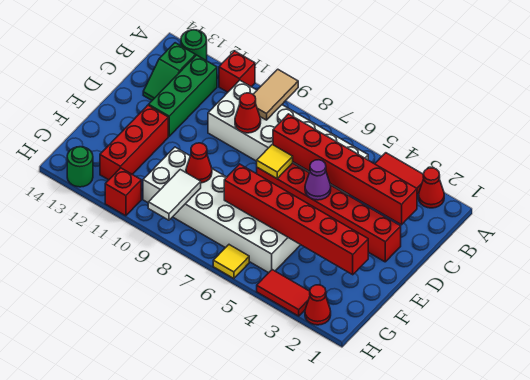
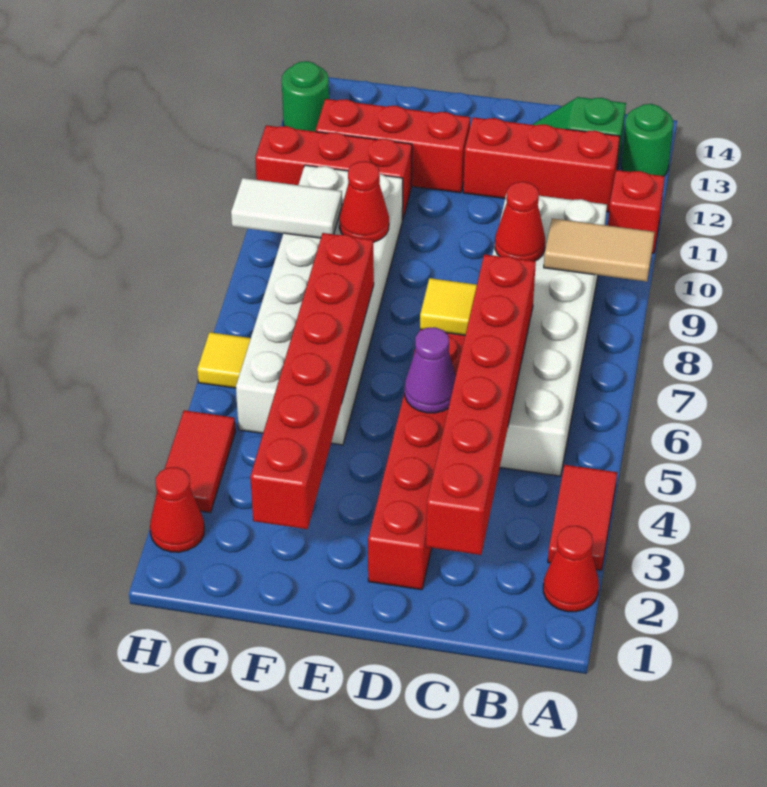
green brick B12:D12 level 1 -> red brick B12:D12 level 1
red brick H11 level 1 -> red brick F11:H11 level 1

